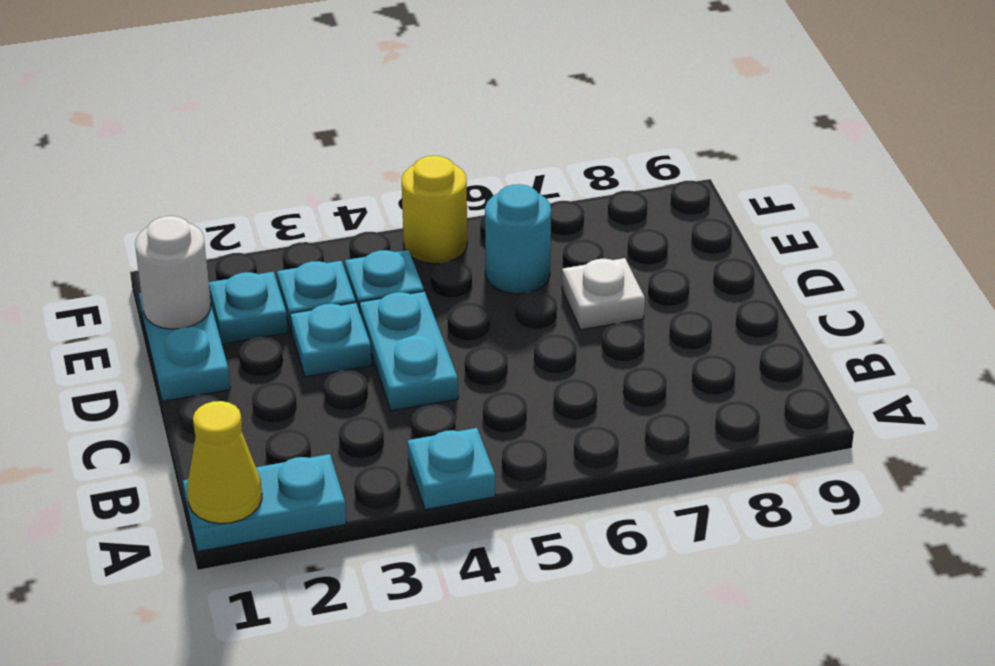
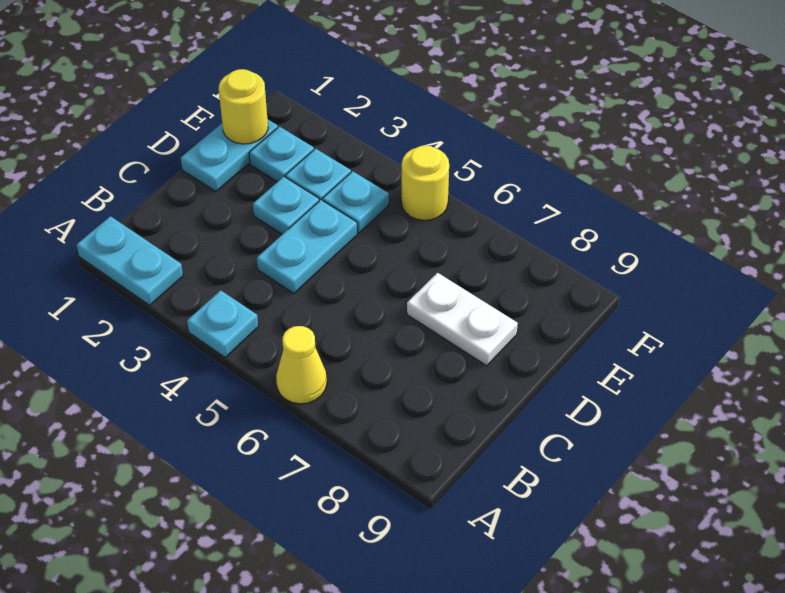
yellow cone A1 level 2 -> yellow cone A6 level 1
white plate D7 level 1 -> white plate D7:D8 level 1
white round brick E1 level 2 -> yellow round brick E1 level 2
cyan round brick E6 level 1 -> none

